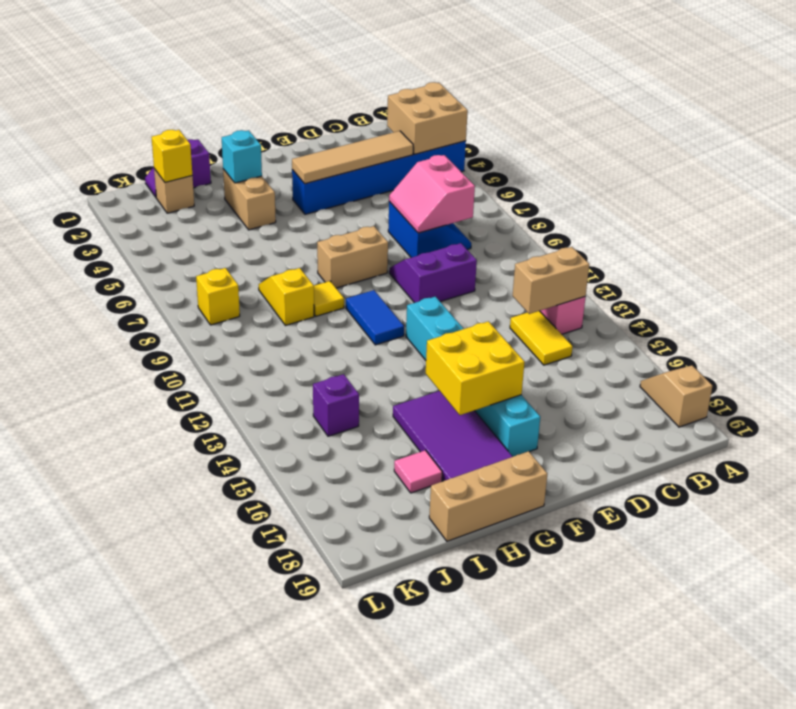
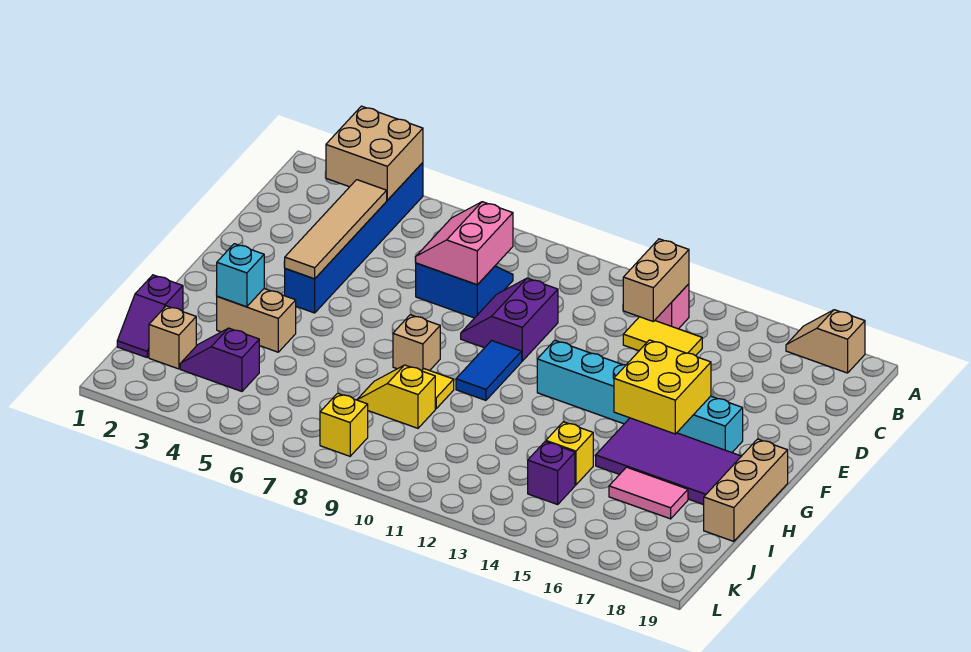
pink slope C7:D8 level 2 top C -> pink slope C7:D8 level 2 top 8
tan brick F8:G8 level 1 -> tan brick G8 level 1
blue tile G10:G11 level 1 -> blue tile F10:G10 level 1
pink tile I17 level 1 -> pink tile I16:I17 level 1
yellow brick J2 level 2 -> yellow brick I14 level 1
none -> purple slope J3:J4 level 1 top 4

